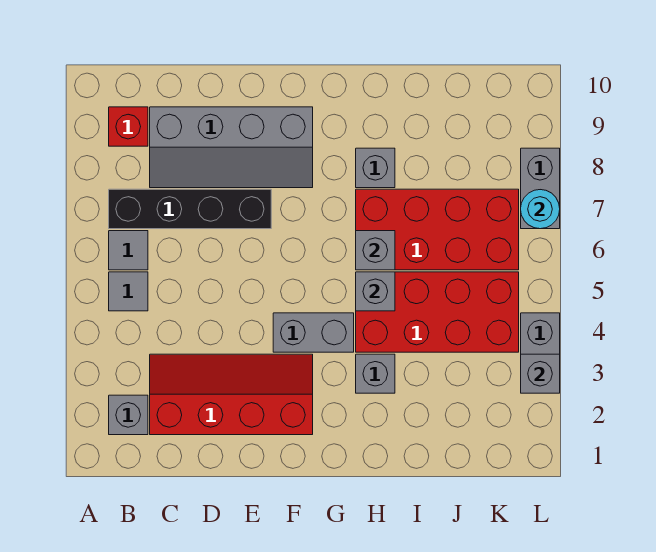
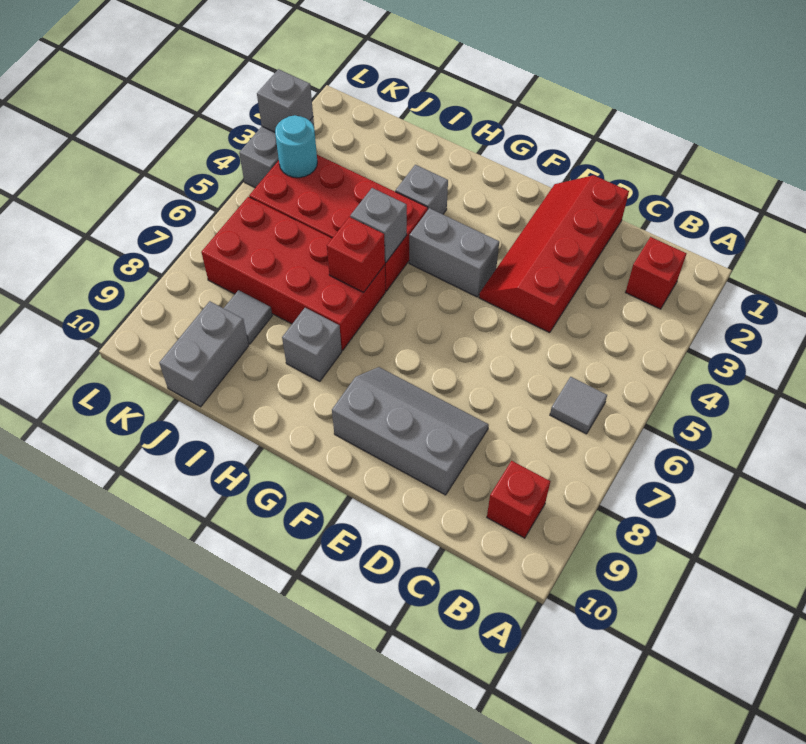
grey brick B2 level 1 -> red brick B2 level 1
grey tile B5 level 1 -> grey tile J8 level 1
black brick B7:E7 level 1 -> none
red slope C2:F3 level 1 top 2 -> red slope D1:E4 level 1 top D
grey slope C8:F9 level 1 top 9 -> grey slope D8:F9 level 1 top 9
grey brick H6 level 2 -> red brick H6 level 2
grey brick L7:L8 level 1 -> grey brick J9:J10 level 1
cyan round brick L7 level 2 -> cyan round brick K4 level 2

